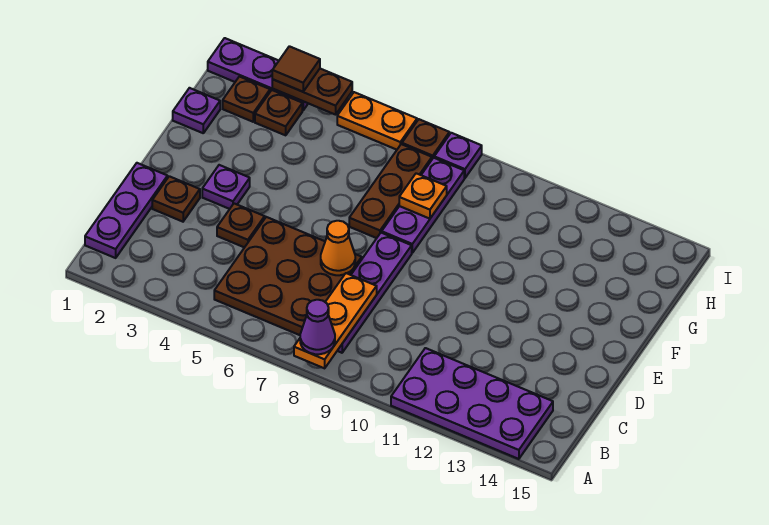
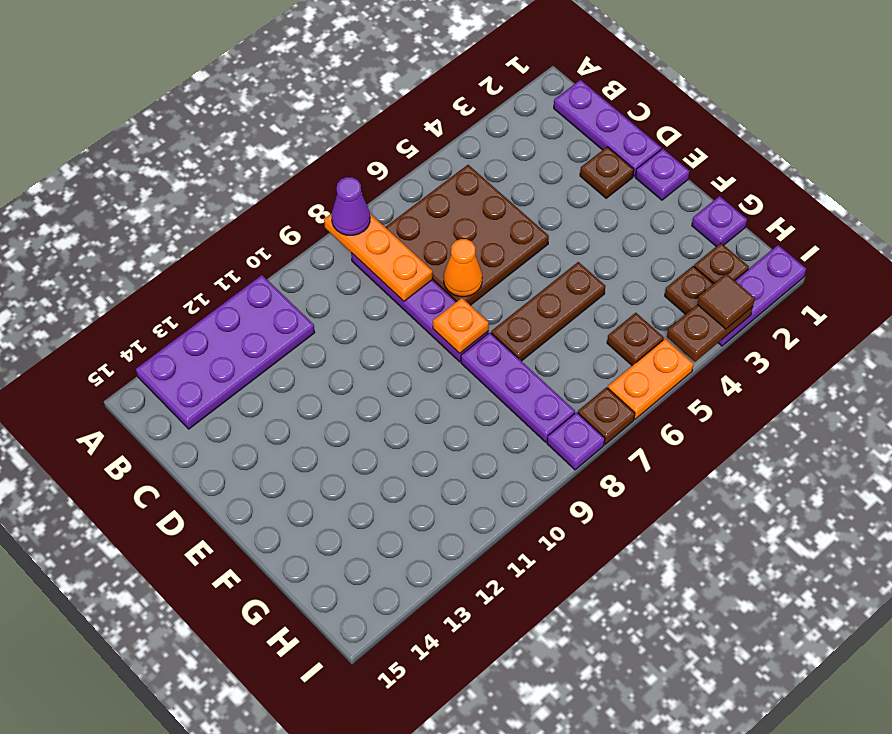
brown plate D4 level 1 -> brown plate H5 level 1
purple plate E3 level 1 -> purple plate E1 level 1
brown plate F7:H7 level 1 -> brown plate F5:F7 level 1
orange plate G8 level 2 -> orange plate E8 level 2

